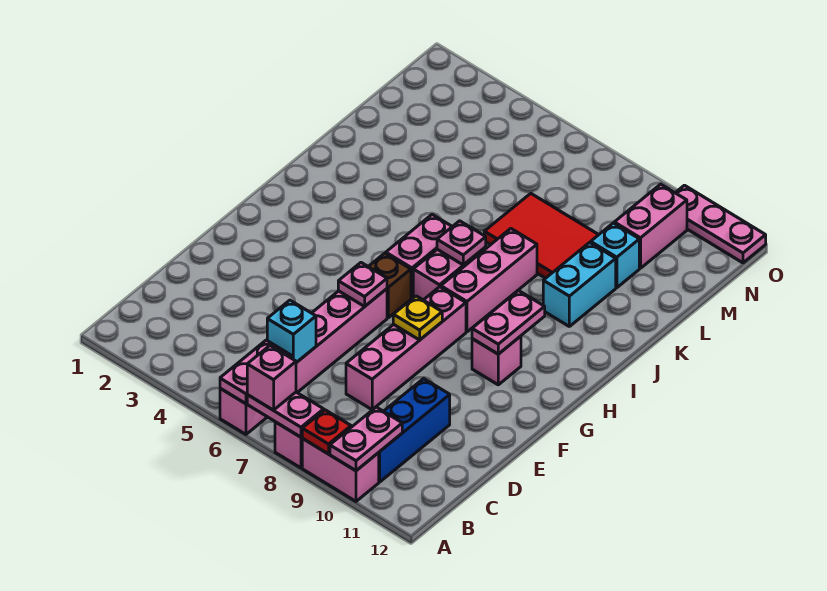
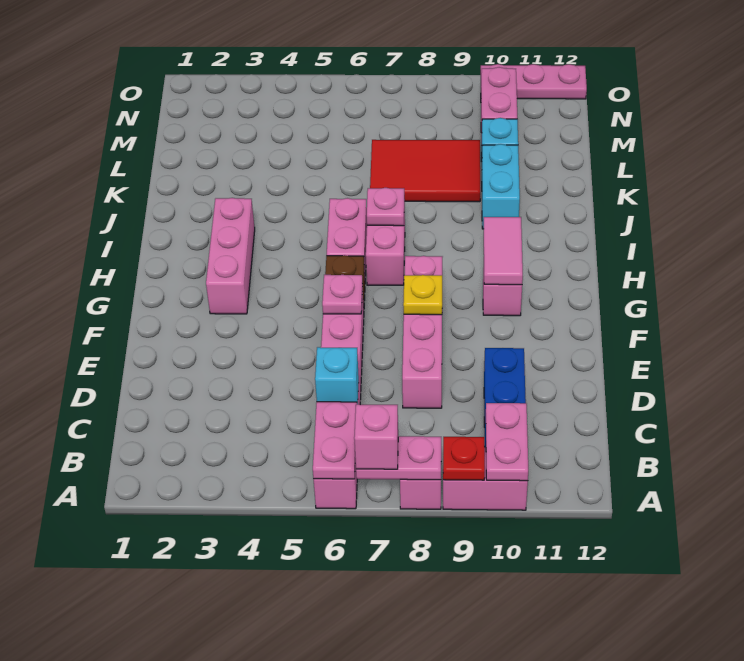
pink plate G10:H10 level 2 -> pink tile G10:H10 level 2
pink brick H8:J8 level 1 -> pink brick G3:I3 level 1

